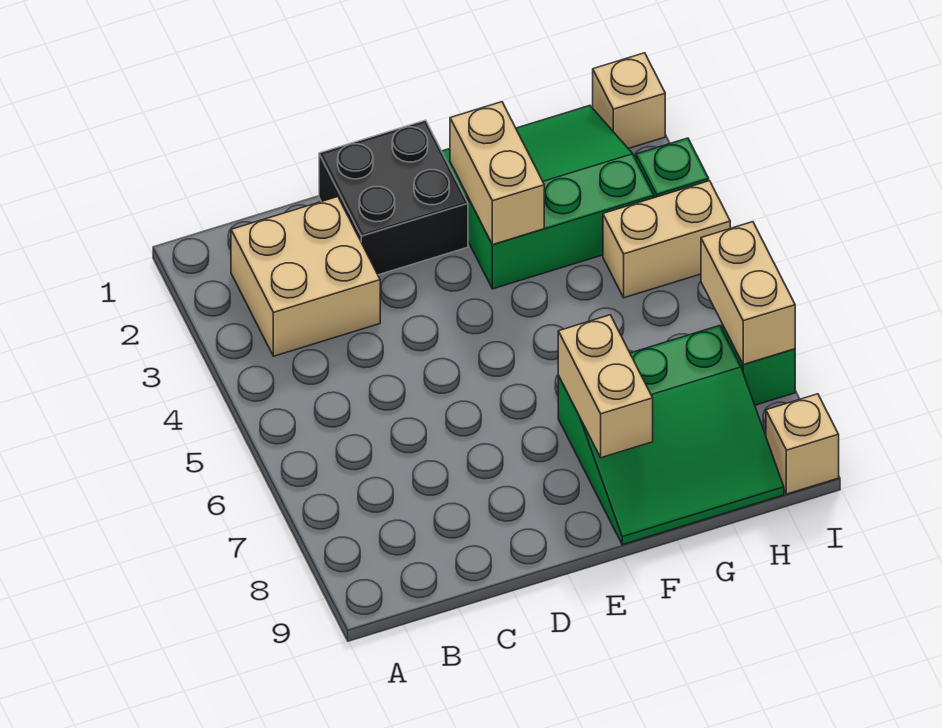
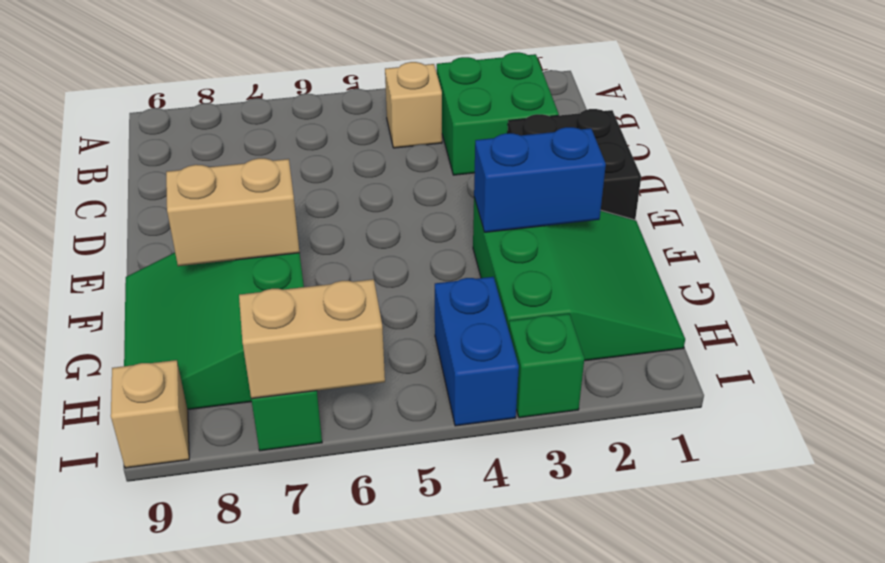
tan brick B2:C3 level 1 -> green brick B2:C3 level 1
tan brick F2:F3 level 2 -> blue brick F2:F3 level 2
tan brick H4:I4 level 1 -> blue brick H4:I4 level 1
tan brick I1 level 1 -> tan brick B4 level 1

